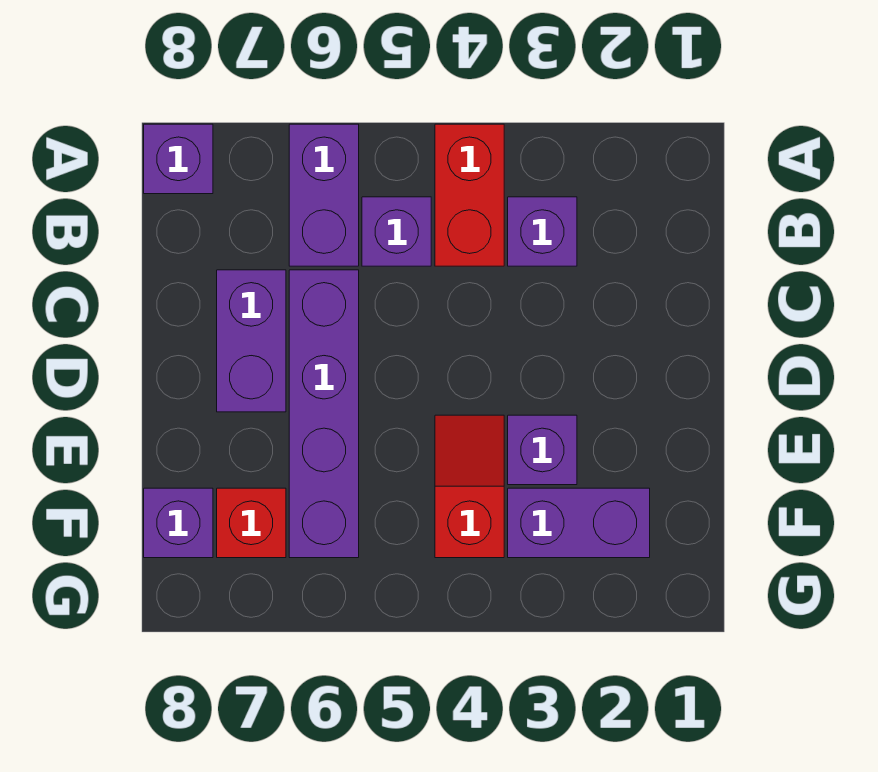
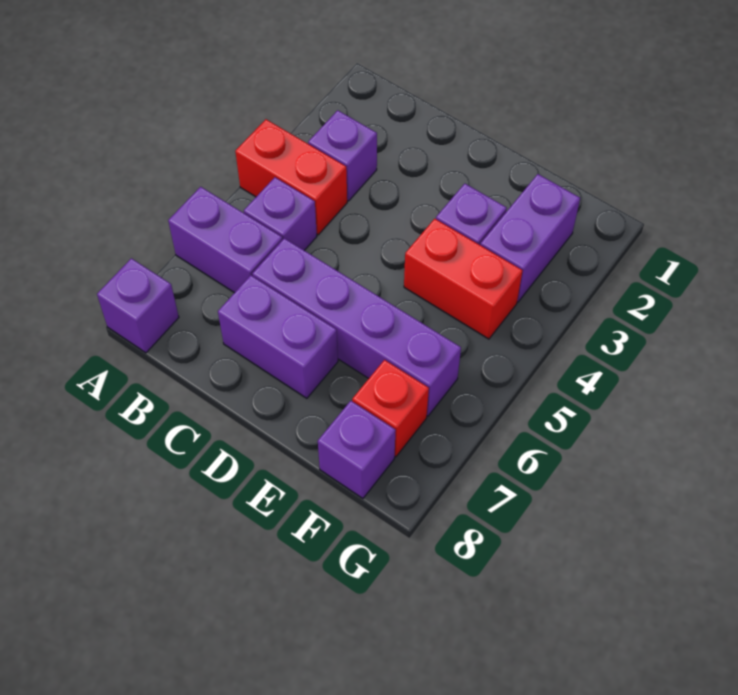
red slope E4:F4 level 1 top F -> red brick E4:F4 level 1

